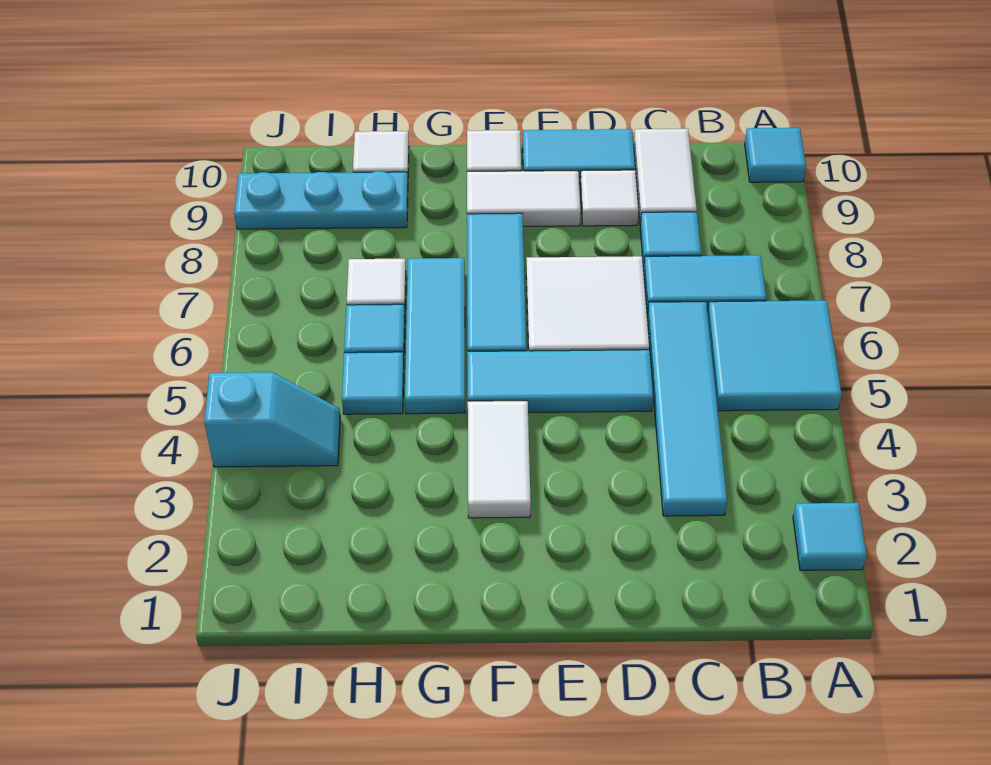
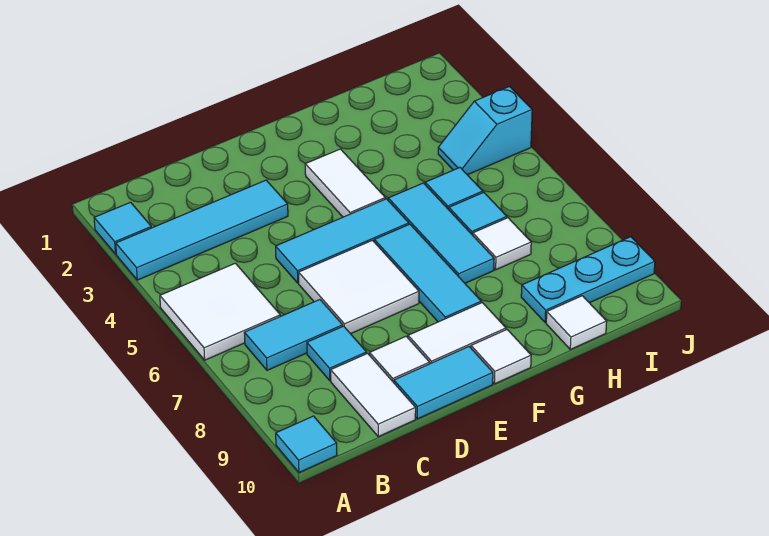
cyan tile A5:B6 level 1 -> white tile A5:B6 level 1
cyan tile C3:C6 level 1 -> cyan tile A3:D3 level 1

